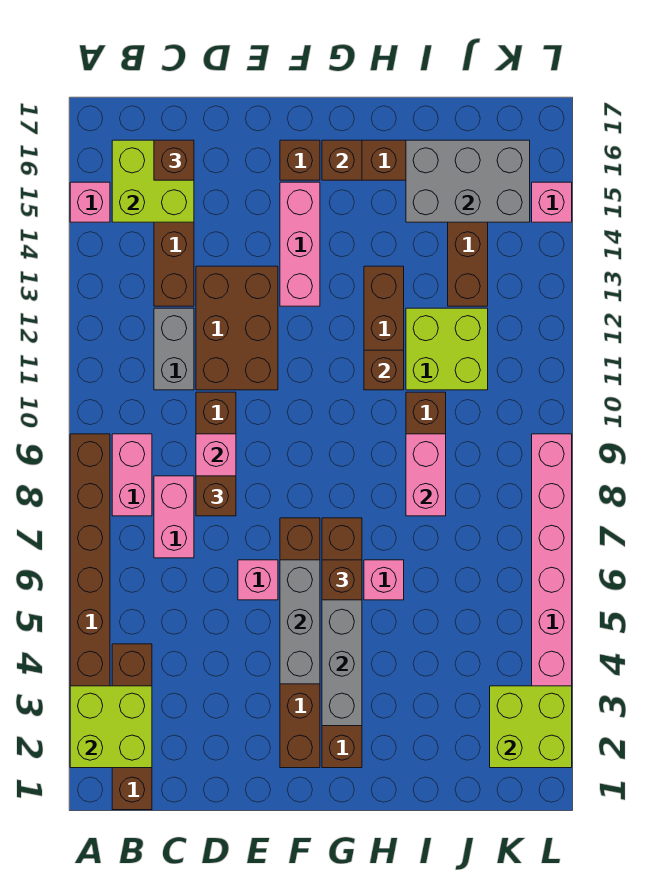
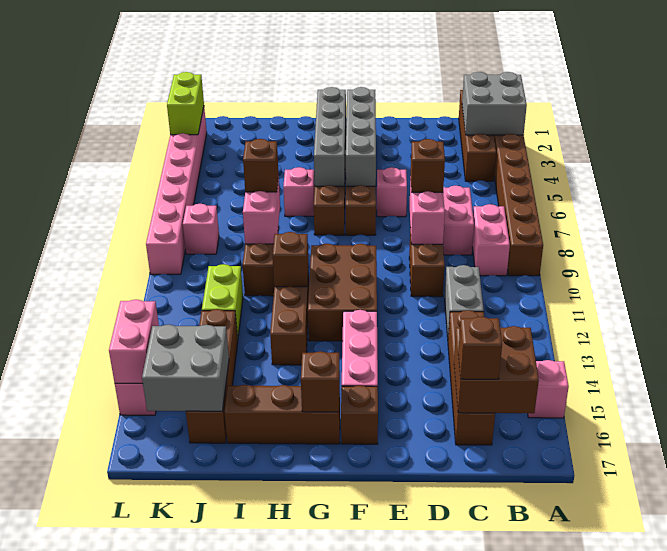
lime brick A2:B3 level 2 -> grey brick A2:B3 level 2
lime brick B15:C16 level 2 -> brown brick B15:C16 level 2
brown brick D11:E13 level 1 -> brown brick F10:G12 level 1
grey brick F4:F6 level 2 -> grey brick F3:F6 level 2
brown brick G6 level 3 -> brown brick I8 level 3
lime brick I11:J12 level 1 -> lime brick J11:J12 level 1
grey brick I15:K16 level 2 -> grey brick J15:K16 level 2
lime brick K2:L3 level 2 -> lime brick L2:L3 level 2
none -> pink brick K8 level 1
none -> pink brick L14:L15 level 2

